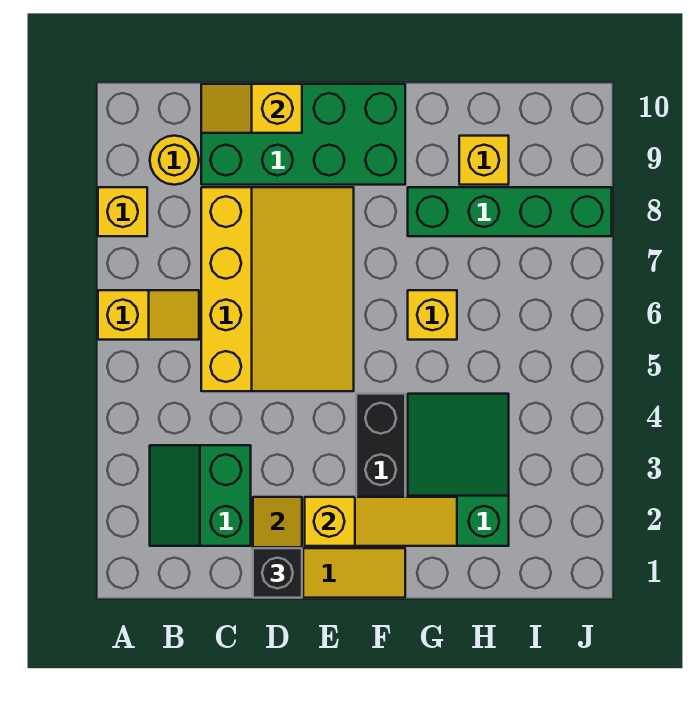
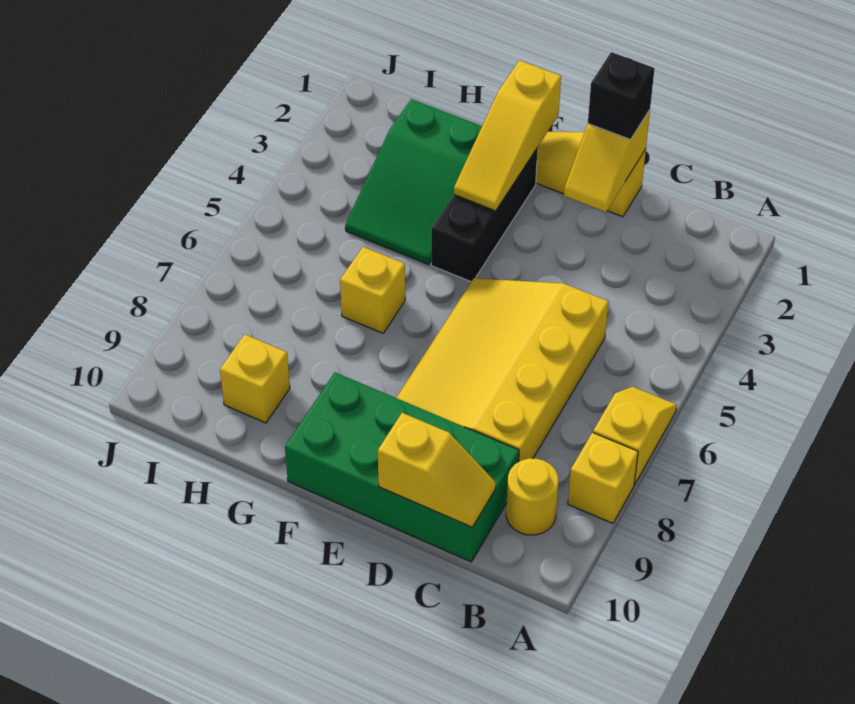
yellow slope A6:B6 level 1 top A -> yellow slope A6:A7 level 1 top 7
green slope B2:C3 level 1 top C -> none
yellow slope E2:G2 level 2 top E -> yellow slope F1:F3 level 2 top 1
green brick G8:J8 level 1 -> none

